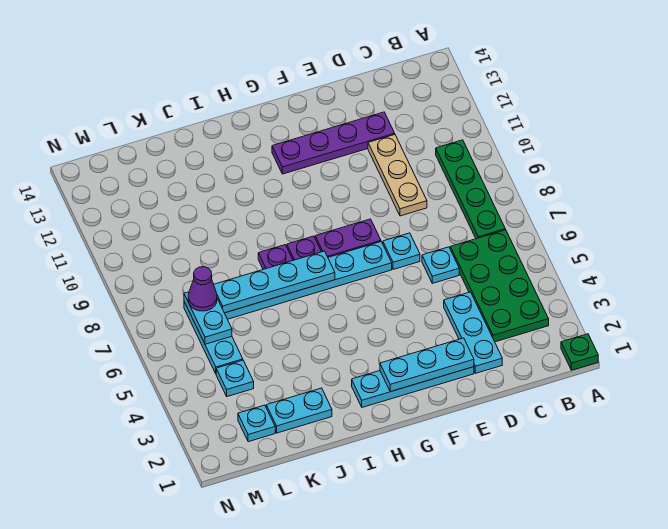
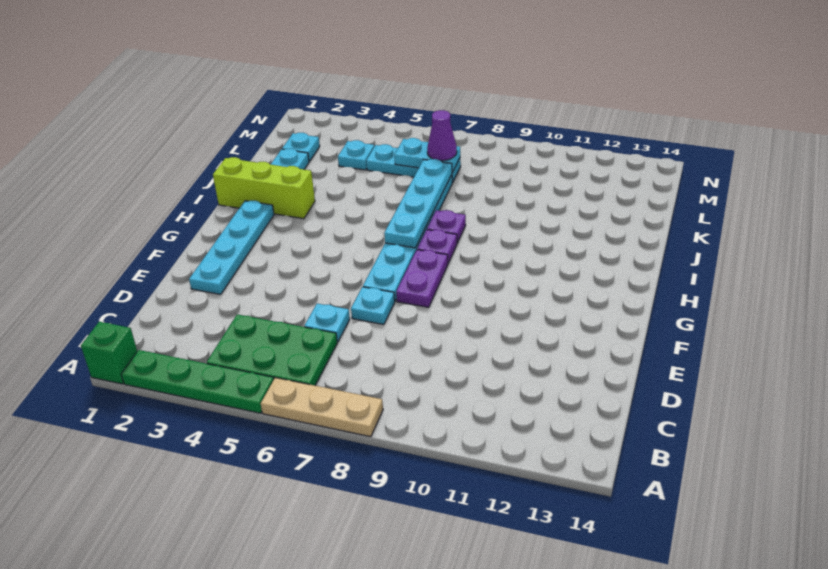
green plate A1 level 1 -> green brick A1 level 1
green plate B3:C6 level 1 -> green plate B4:C6 level 1
green plate B7:B10 level 1 -> green plate A2:A5 level 1
cyan plate D2:D4 level 1 -> none
tan plate D9:D11 level 1 -> tan plate A6:A8 level 1
purple plate D12:G12 level 1 -> none
cyan plate E2:G2 level 2 -> none
none -> lime brick I1:I3 level 1

